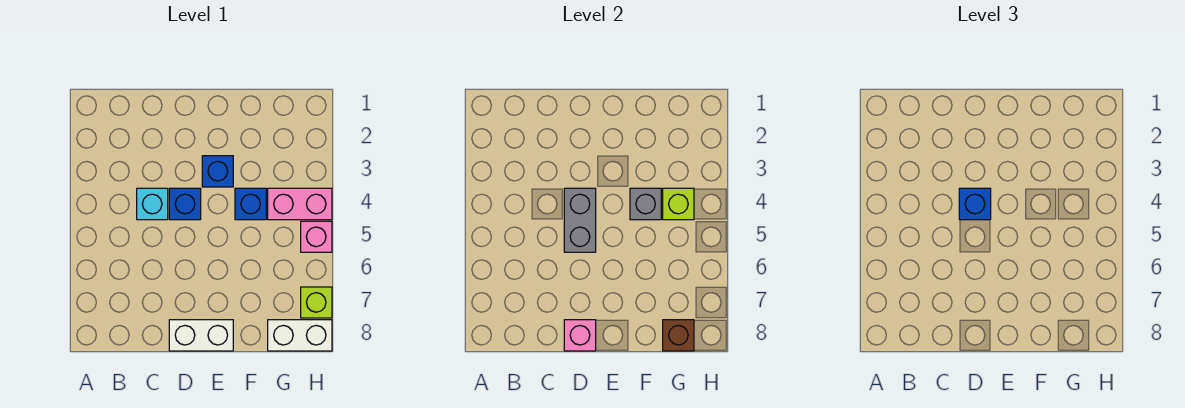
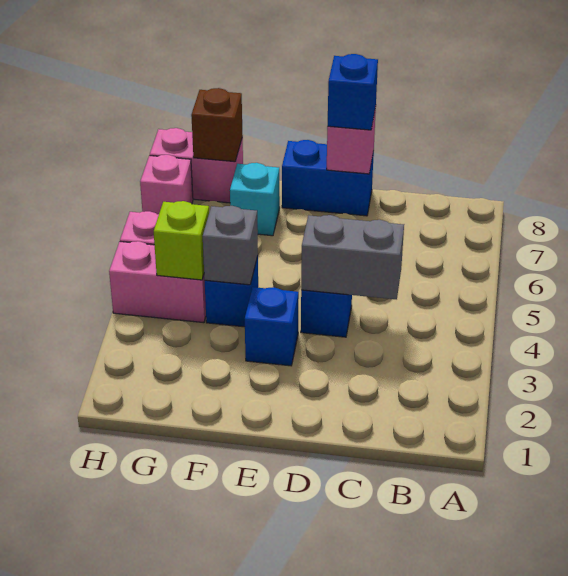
cyan brick C4 level 1 -> cyan brick F7 level 1
grey brick D4:D5 level 2 -> grey brick C4:D4 level 2
blue brick D4 level 3 -> blue brick D8 level 3
white brick D8:E8 level 1 -> blue brick D8:E8 level 1
white brick G8:H8 level 1 -> pink brick G8:H8 level 1
lime brick H7 level 1 -> pink brick H7 level 1

